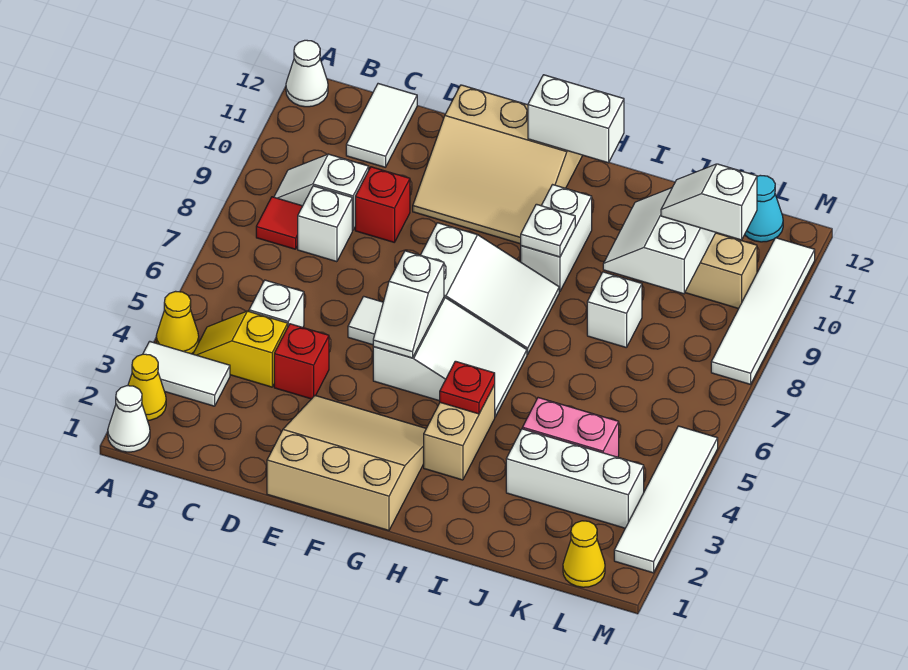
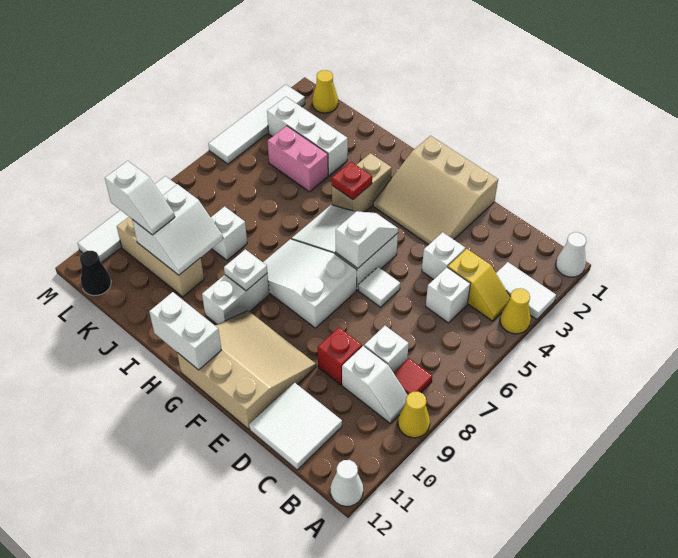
yellow cone A2 level 1 -> yellow cone A9 level 1
white tile C11:C12 level 1 -> white tile C11:D12 level 1
red brick D4 level 1 -> white brick D4 level 1
cyan cone L12 level 1 -> black cone L12 level 1

